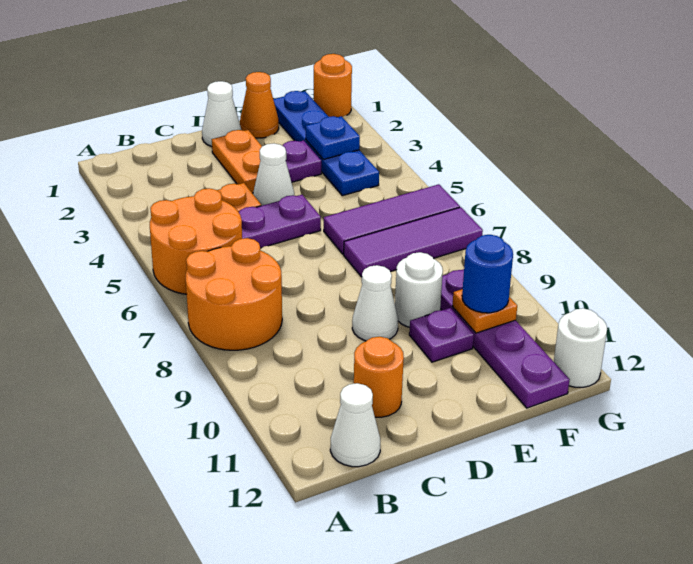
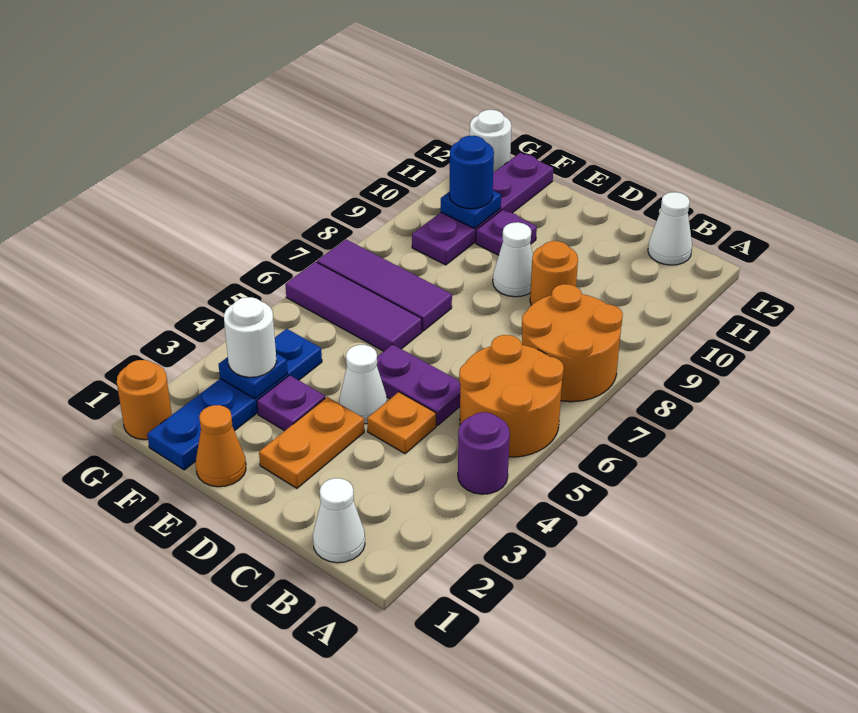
none -> purple round brick A4 level 1
orange round brick C11 level 1 -> orange round brick C9 level 1
white cone D1 level 1 -> white cone B1 level 1
white round brick E9 level 1 -> white round brick F3 level 3
orange plate F10 level 2 -> blue plate F10 level 2

